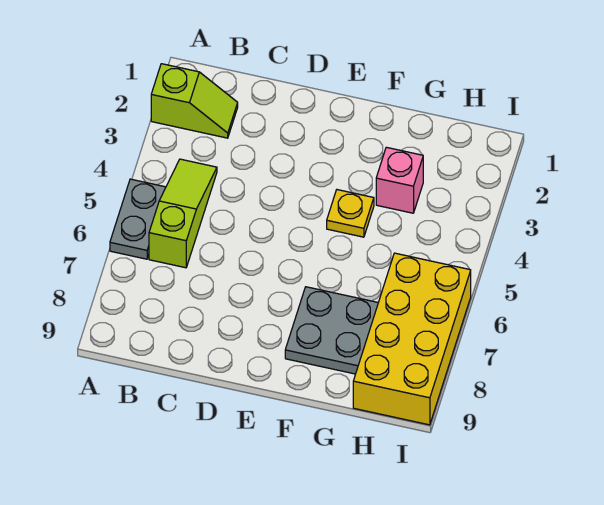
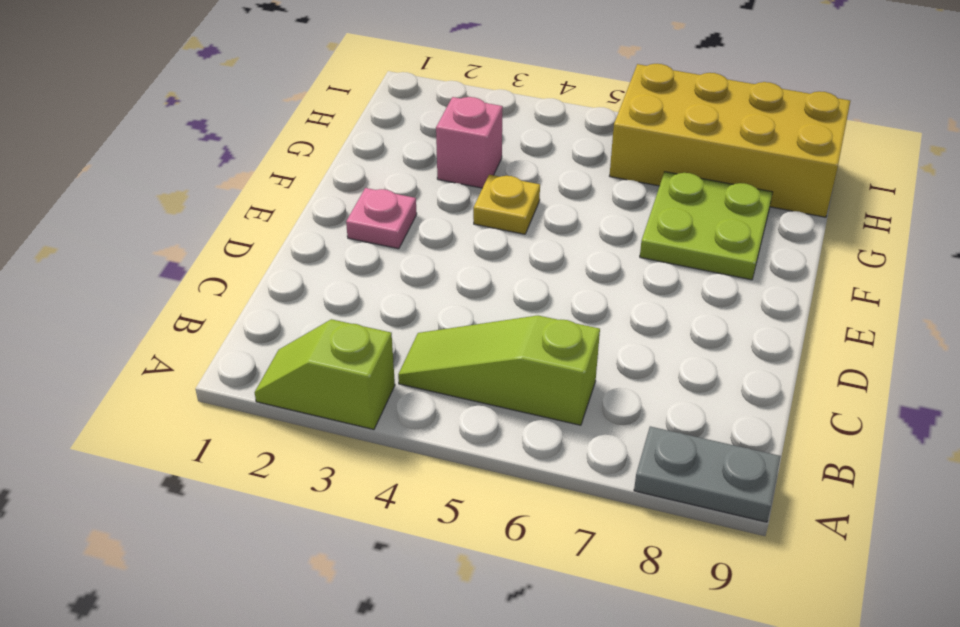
lime slope A2:B2 level 1 top A -> lime slope A2:A3 level 1 top 3
grey plate A5:A6 level 1 -> grey plate A8:A9 level 1
none -> pink plate E2 level 1
grey plate F7:G8 level 1 -> lime plate F7:G8 level 1

